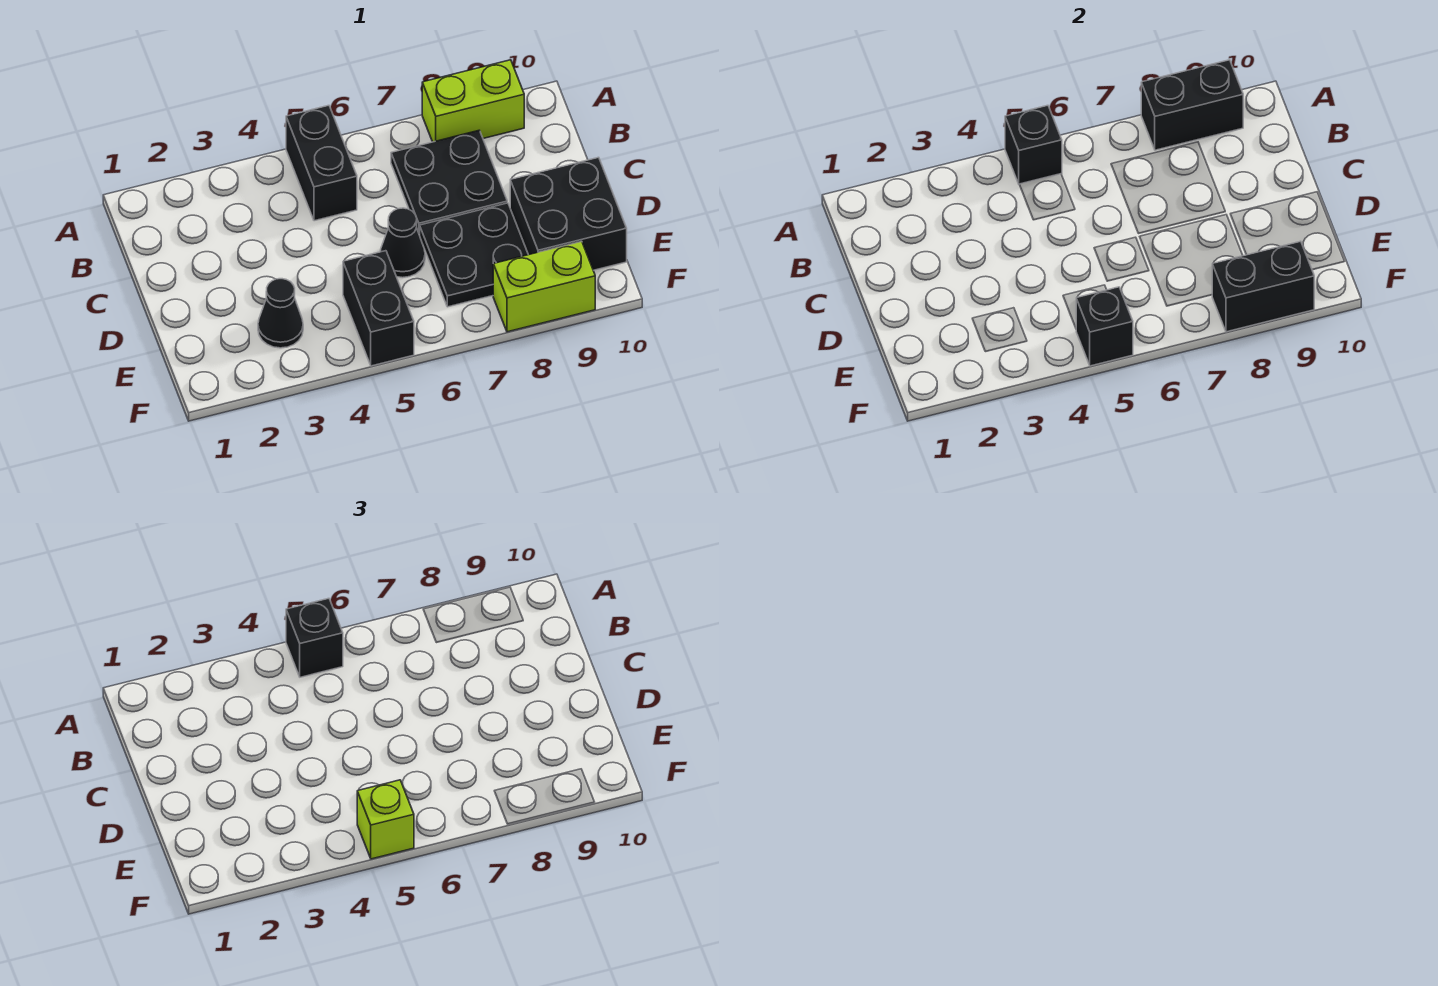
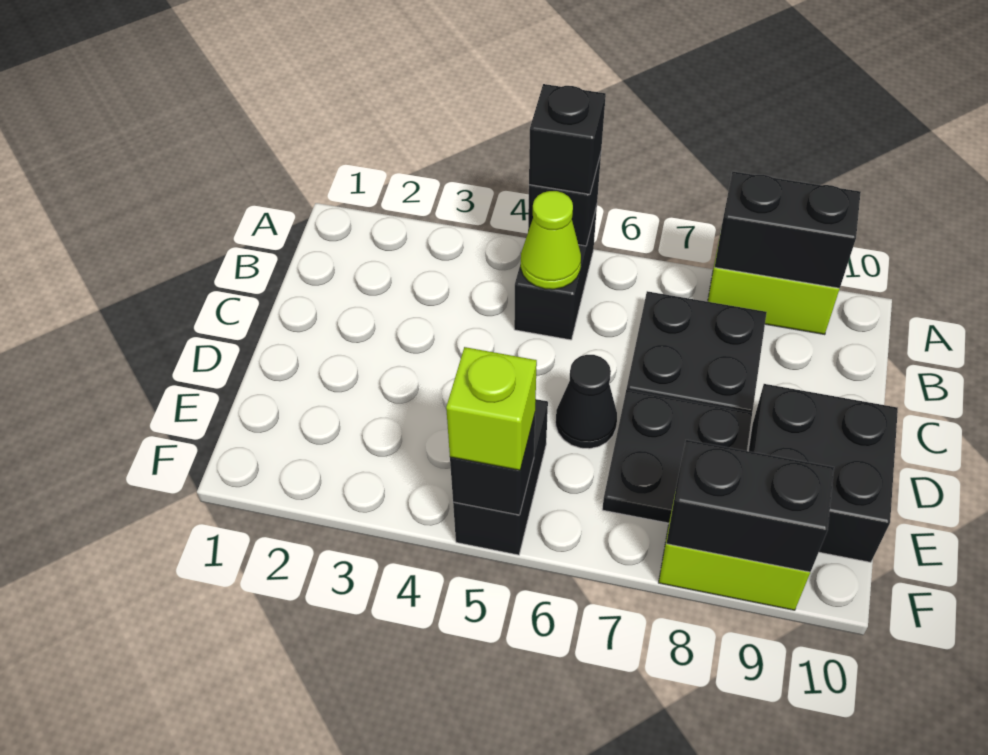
none -> lime cone B5 level 2
black cone E3 level 1 -> none

